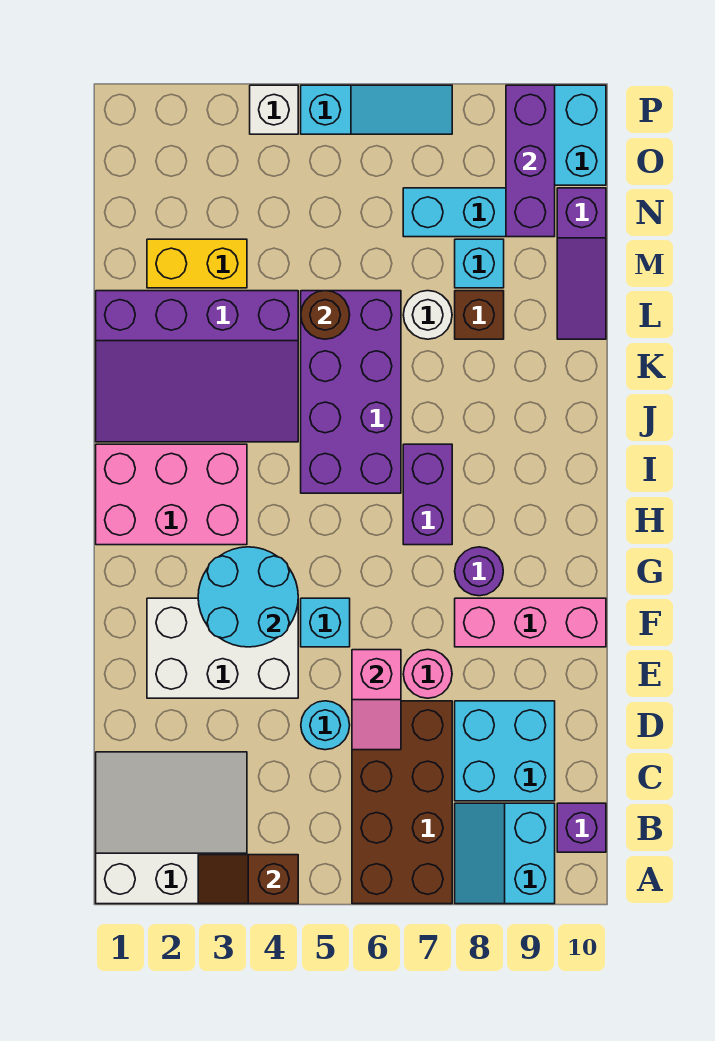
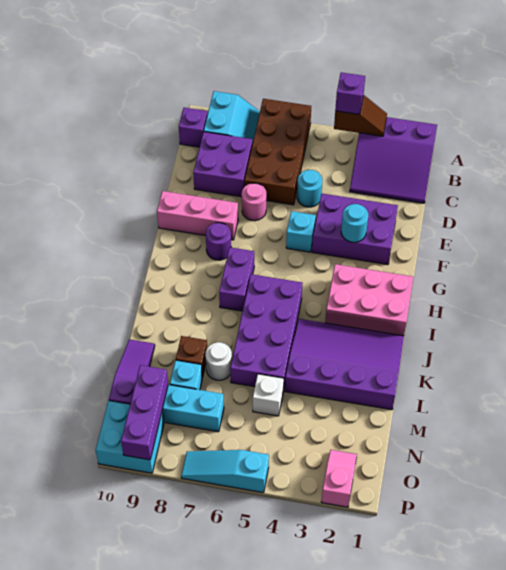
white slope A1:C3 level 1 top A -> purple slope A1:C3 level 1 top A
none -> purple brick A4 level 3
cyan brick C8:D9 level 1 -> purple brick C8:D9 level 1
pink slope D6:E6 level 2 top E -> pink slope O2:P2 level 1 top P
white brick E2:F4 level 1 -> purple brick E2:F4 level 1
cyan round brick F3:G4 level 2 -> cyan round brick F3 level 2
brown round brick L5 level 2 -> none
yellow brick M2:M3 level 1 -> none
white brick P4 level 1 -> white brick M5 level 1

